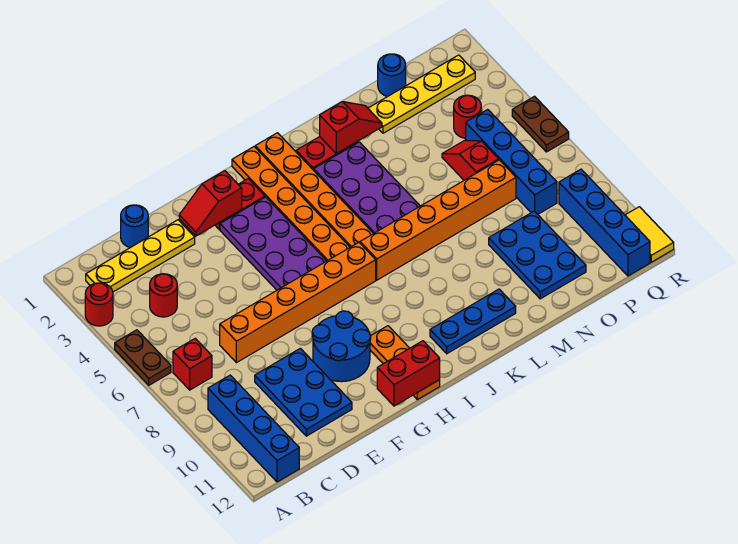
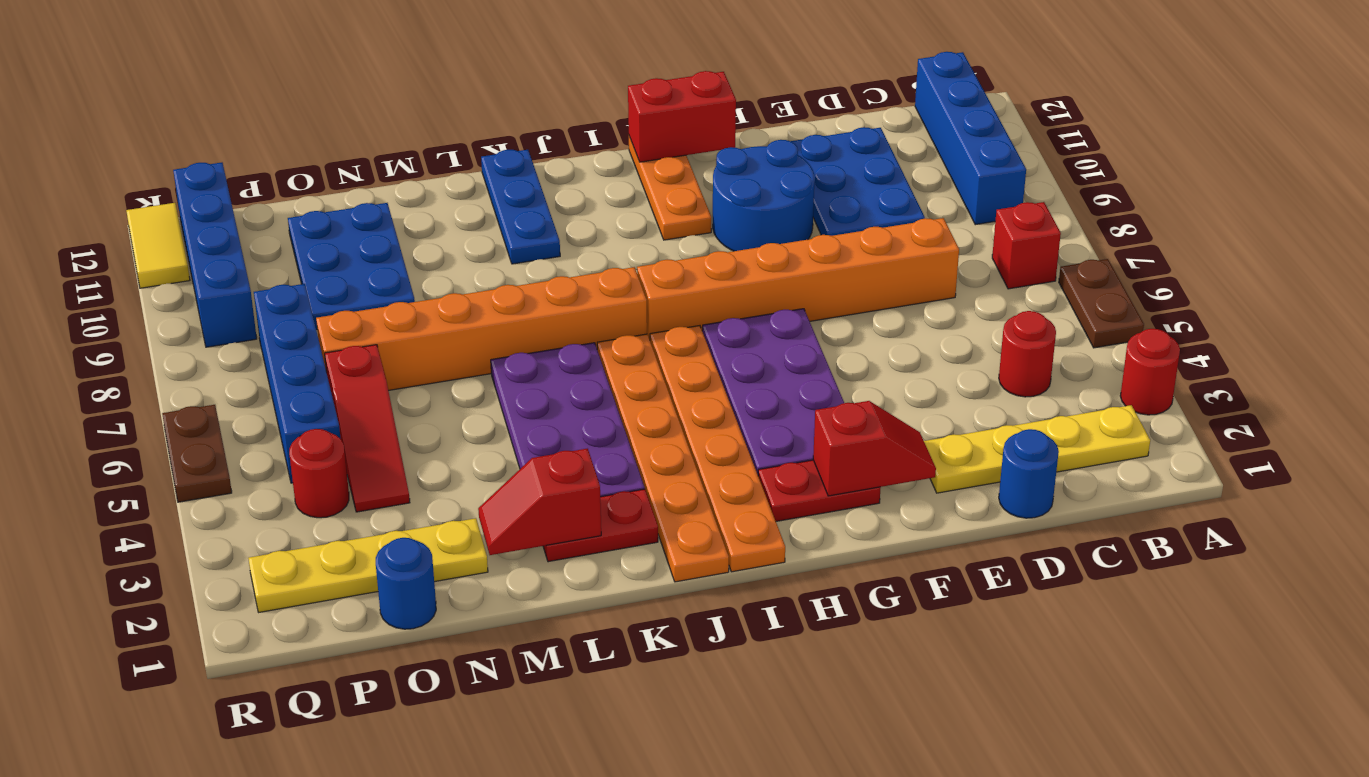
blue plate J11:L11 level 1 -> blue plate K10:K12 level 1
red slope O5:O6 level 1 top 6 -> red slope O4:O6 level 1 top 6

